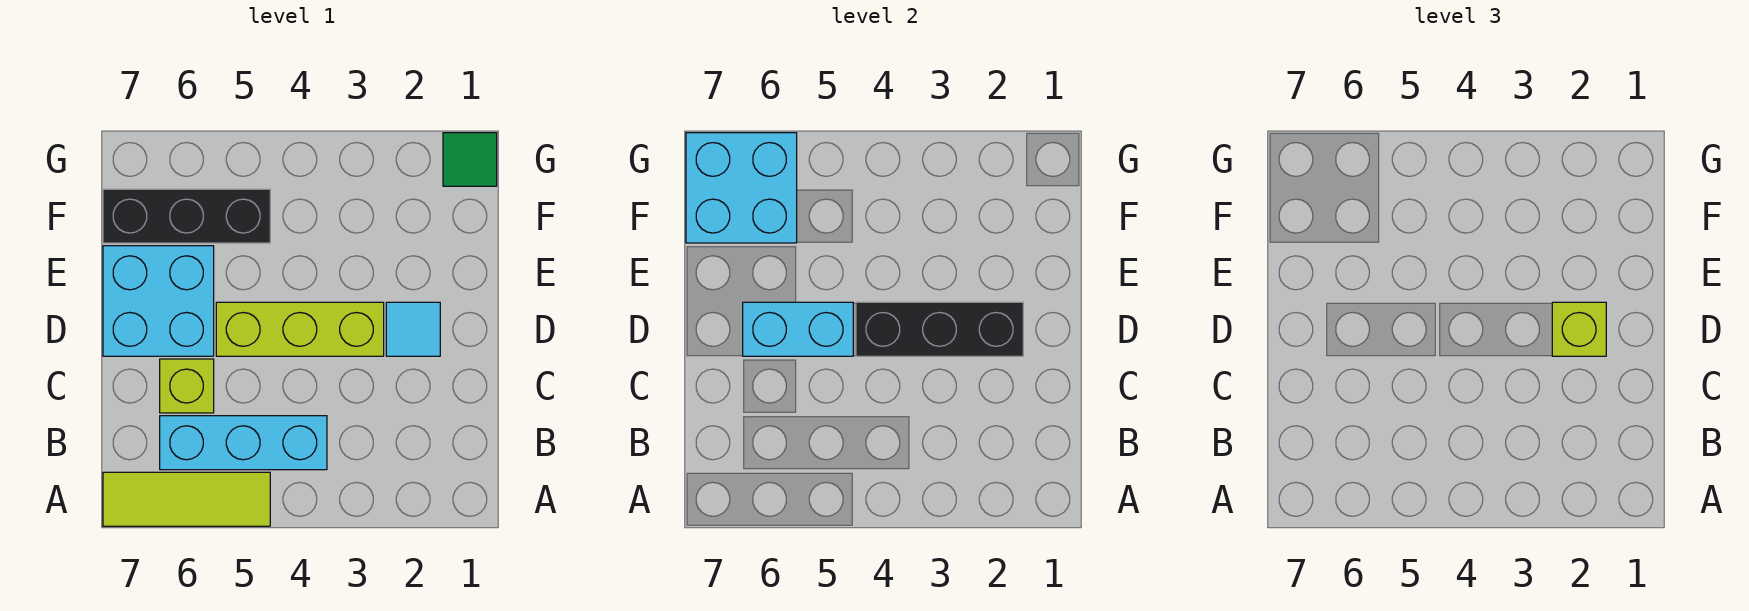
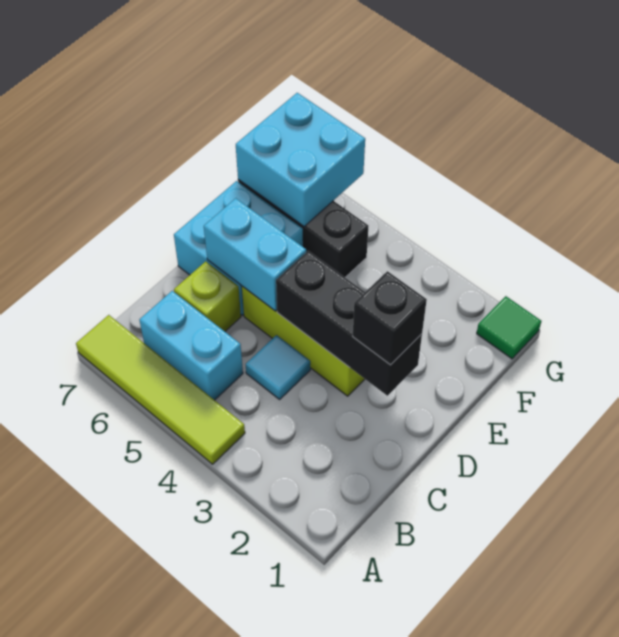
lime tile A5:A7 level 1 -> lime tile A4:A7 level 1
cyan brick B4:B6 level 1 -> cyan brick B5:B6 level 1
cyan tile D2 level 1 -> cyan tile C4 level 1
lime brick D2 level 3 -> black brick D2 level 3

